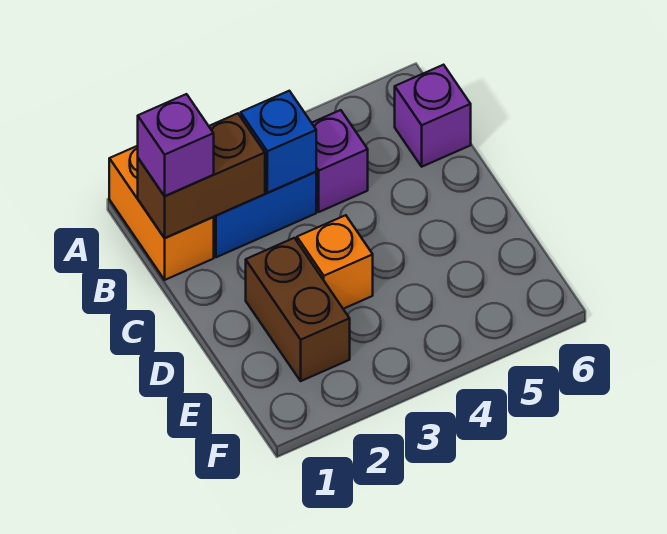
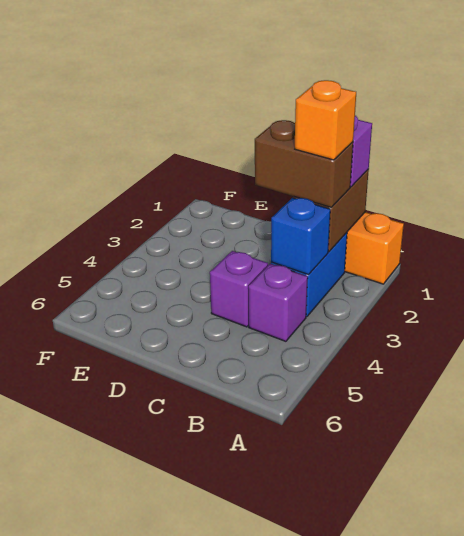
purple brick B6 level 1 -> purple brick C4 level 1
brown brick D2:E2 level 1 -> brown brick B2:C2 level 3
orange brick D3 level 1 -> orange brick B2 level 4

